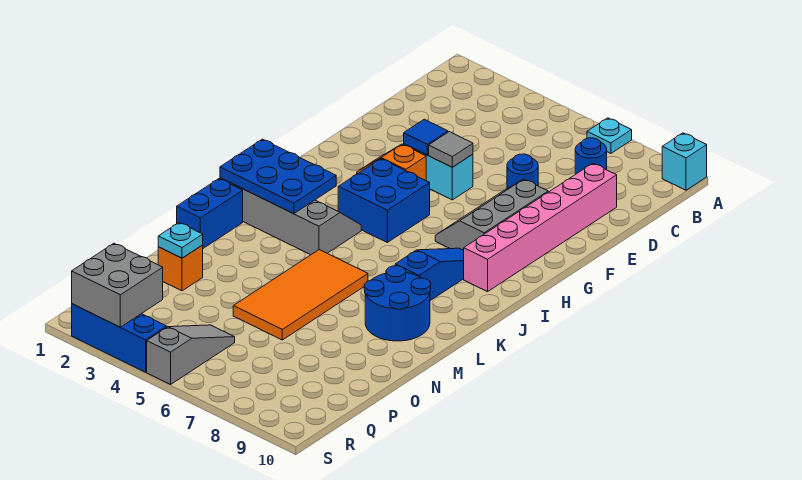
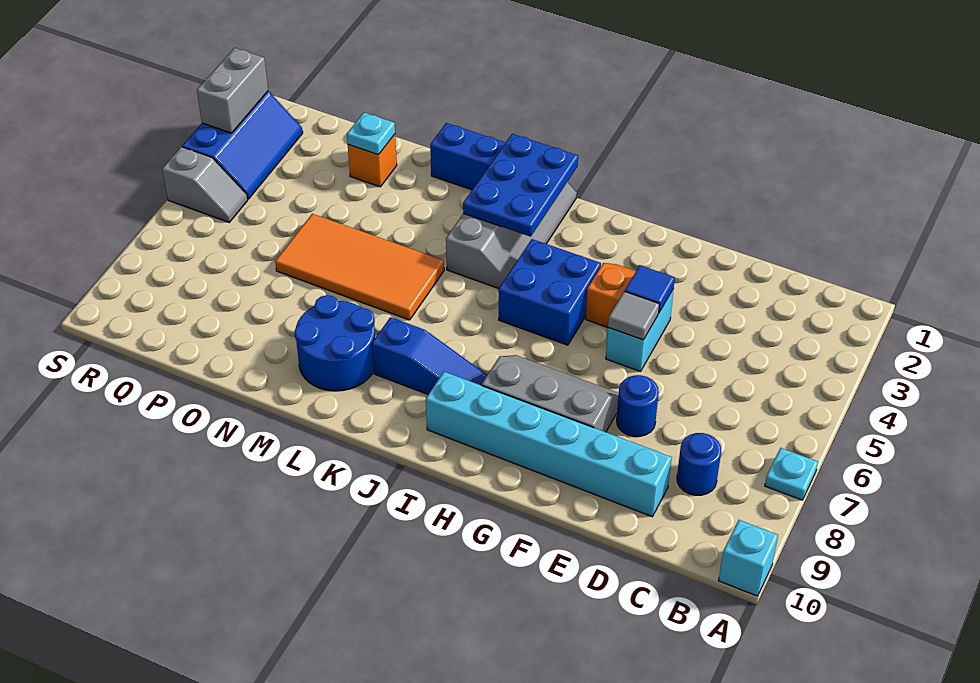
pink brick D9:I9 level 1 -> cyan brick D9:I9 level 1
grey slope Q5:S5 level 1 top S -> grey slope R5:S5 level 1 top S
grey brick R2:S3 level 2 -> grey brick S2:S3 level 2

